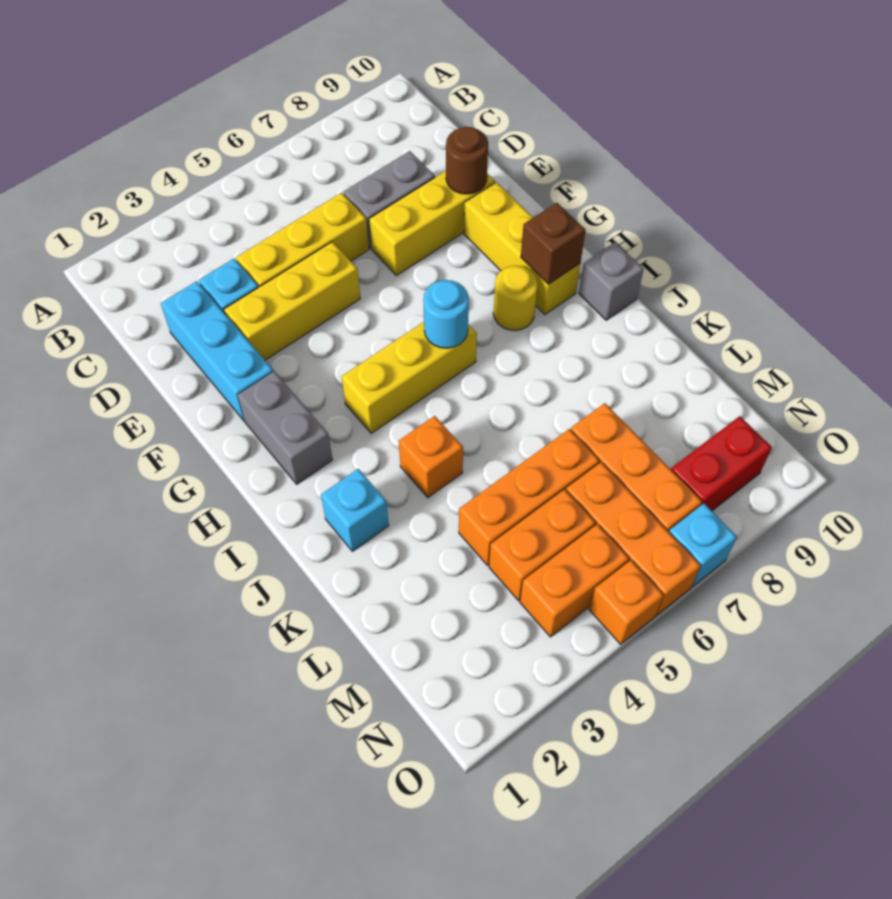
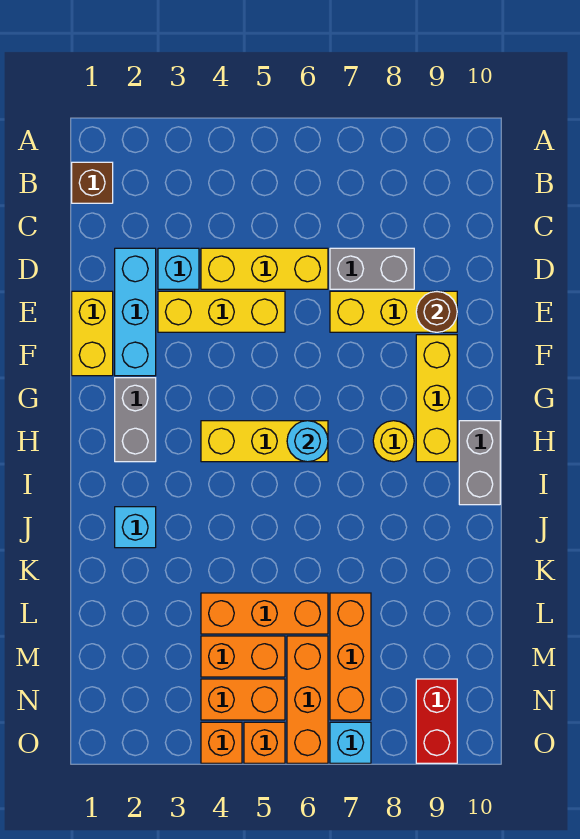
none -> yellow brick E1:F1 level 1
brown brick H9 level 2 -> brown brick B1 level 1
grey brick I10 level 1 -> grey brick H10:I10 level 1
orange brick J4 level 1 -> orange brick O4 level 1
red brick N8:N9 level 1 -> red brick N9:O9 level 1

